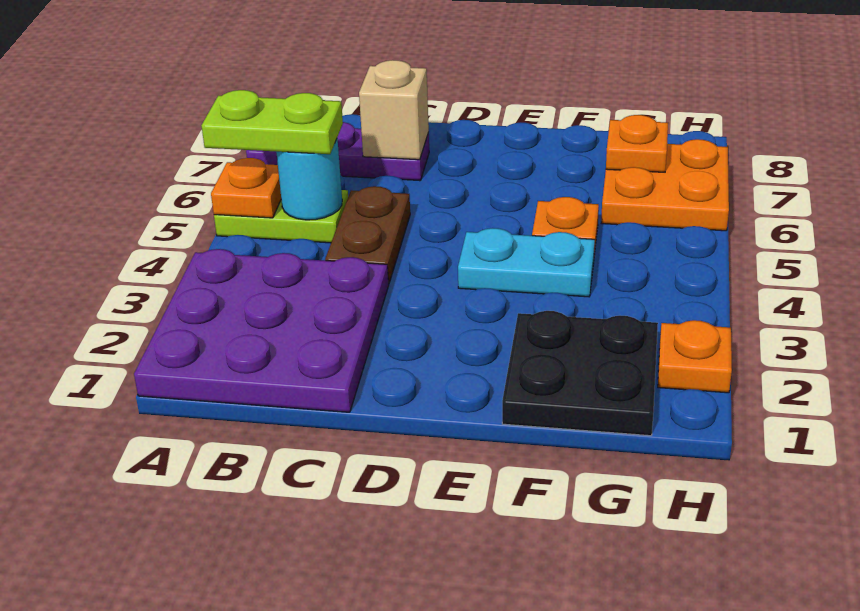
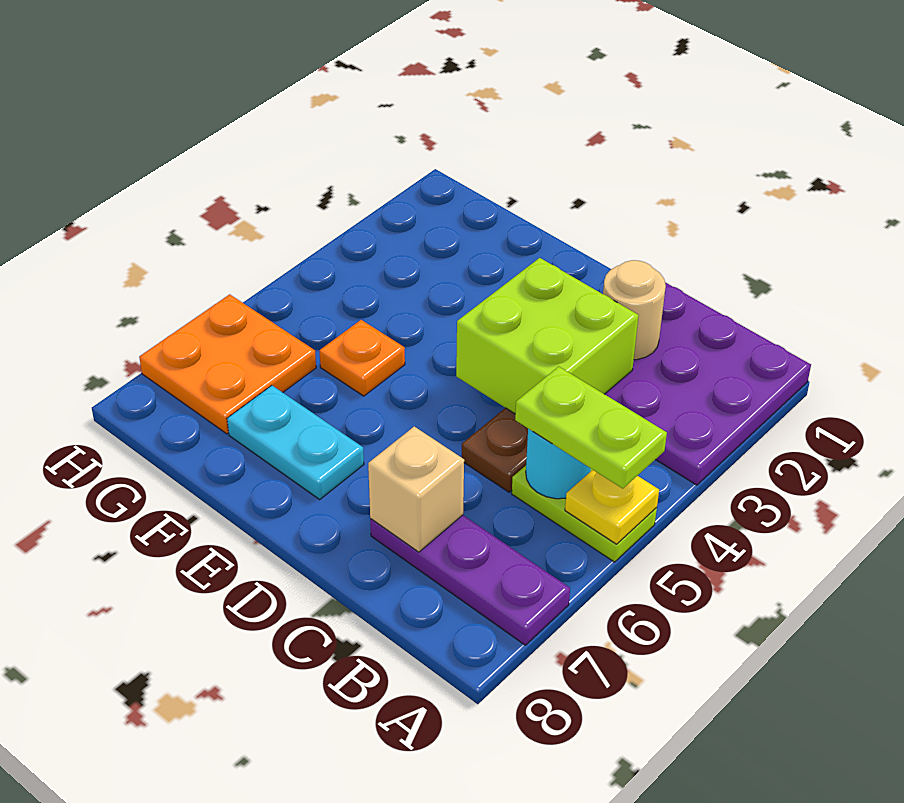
orange plate A5 level 2 -> yellow plate A5 level 2
none -> tan round brick C2 level 2
none -> lime brick C3:D4 level 2
cyan plate E4:F4 level 1 -> cyan plate E7:F7 level 1
black plate F1:G2 level 1 -> none
orange plate G7 level 2 -> none
orange plate H2 level 1 -> none

